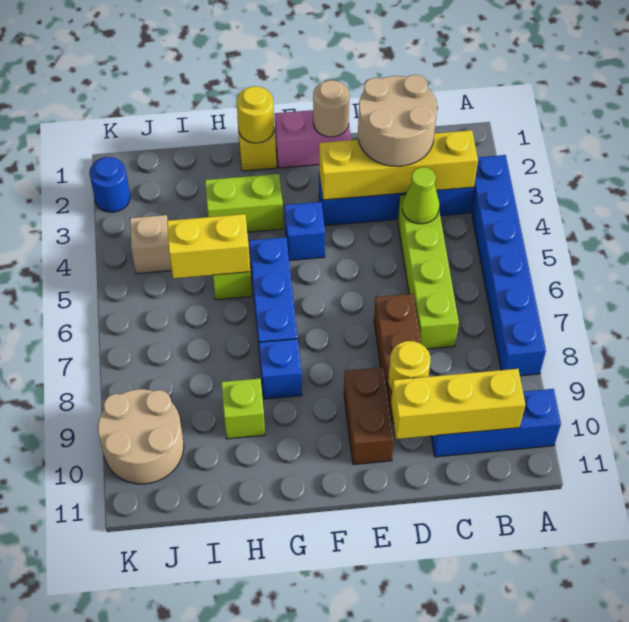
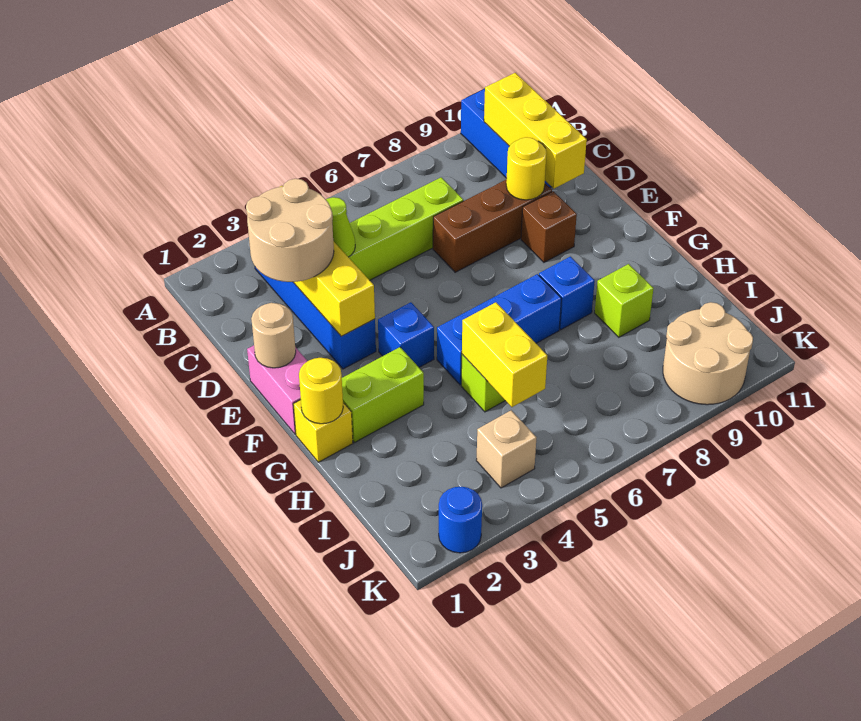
blue brick A3:A8 level 1 -> none
brown brick E9:E10 level 1 -> brown brick E9 level 1
lime brick G3:H3 level 1 -> lime brick G2:G3 level 1

